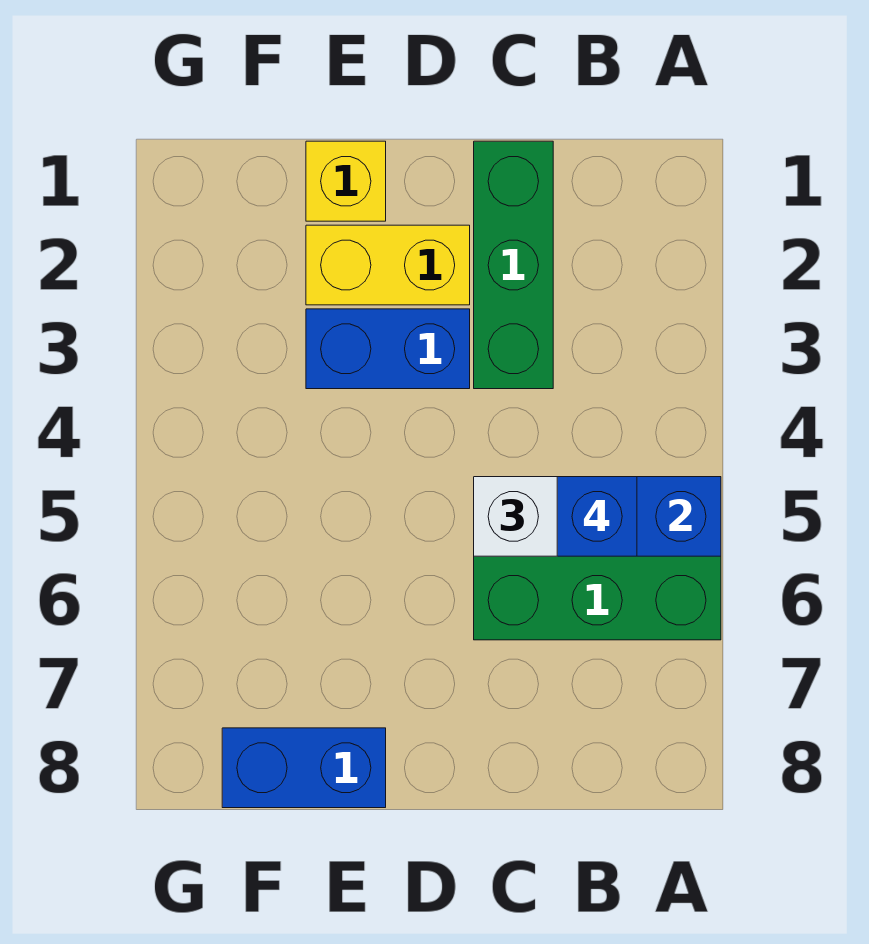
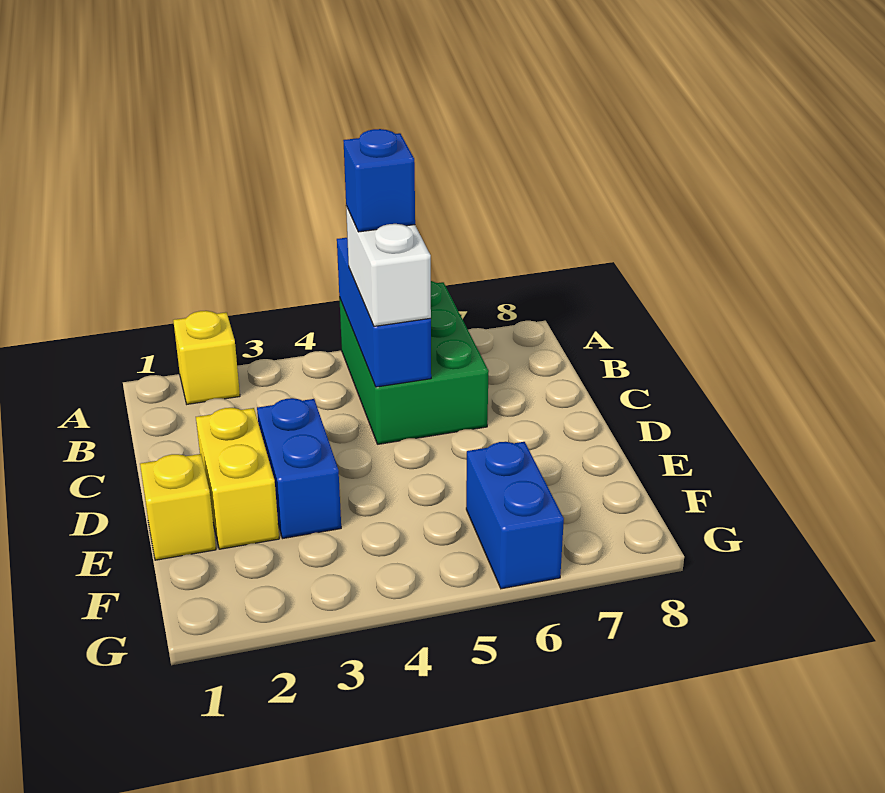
none -> yellow brick A2 level 1
green brick C1:C3 level 1 -> none
blue brick E8:F8 level 1 -> blue brick F6:G6 level 1

